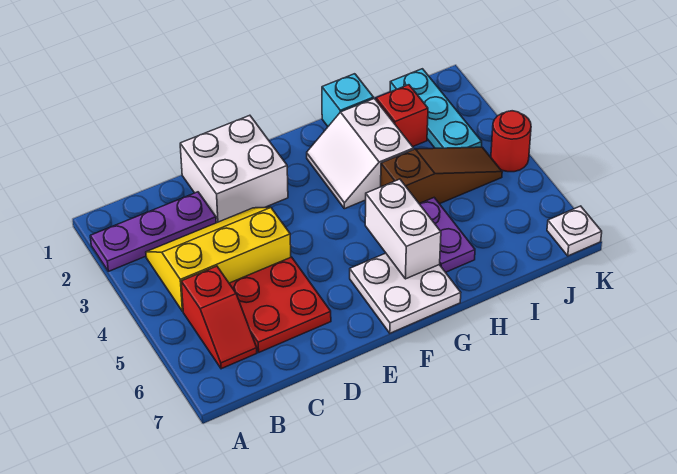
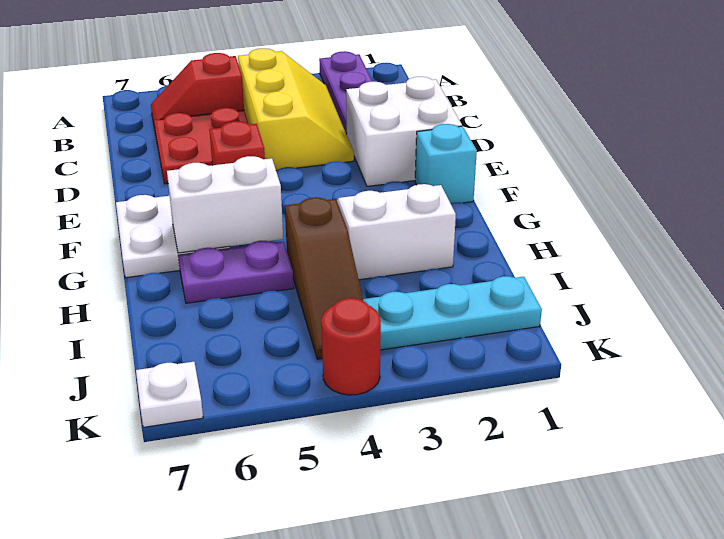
cyan brick H1 level 1 -> cyan brick F1 level 1
red brick I2 level 1 -> red brick E5 level 1

